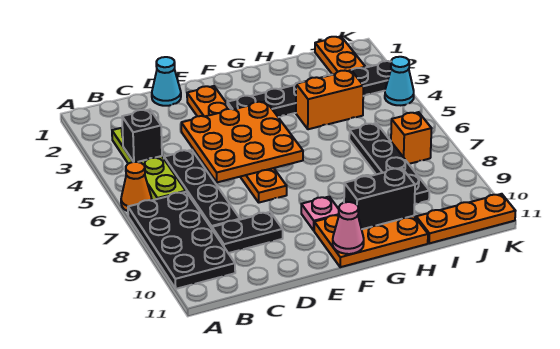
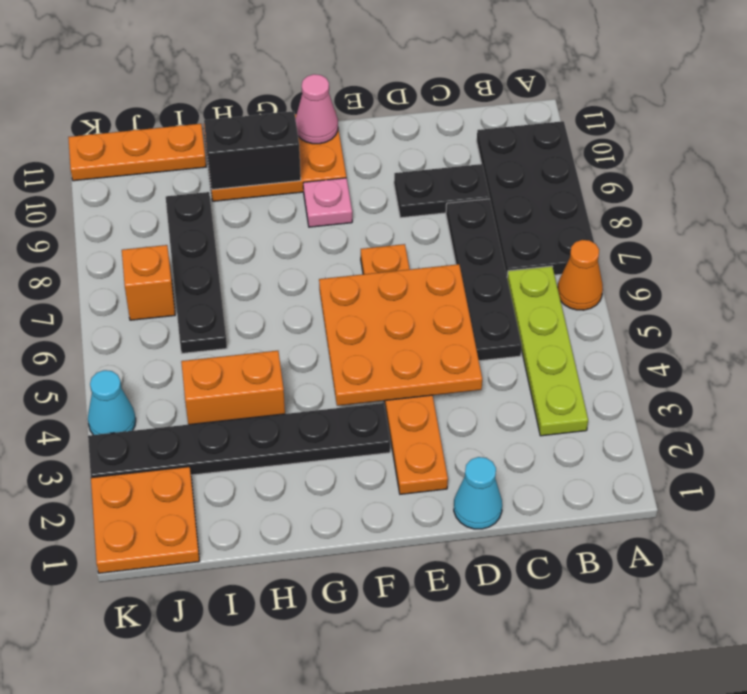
black brick B4 level 2 -> none
orange plate J1:J2 level 1 -> orange plate J1:K2 level 1

